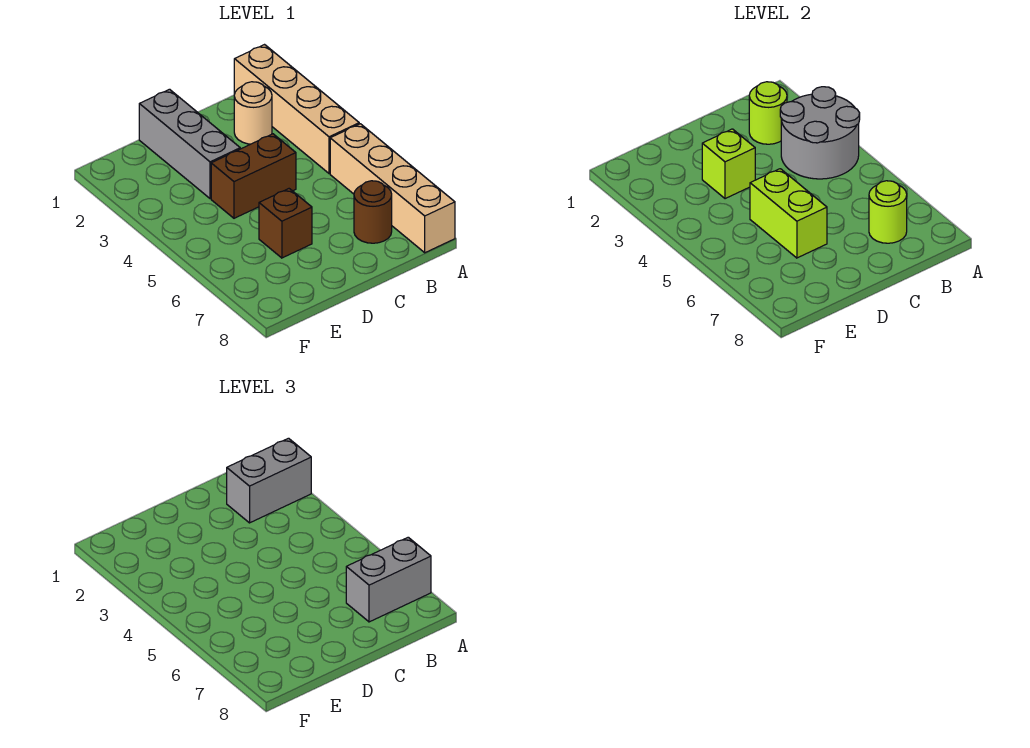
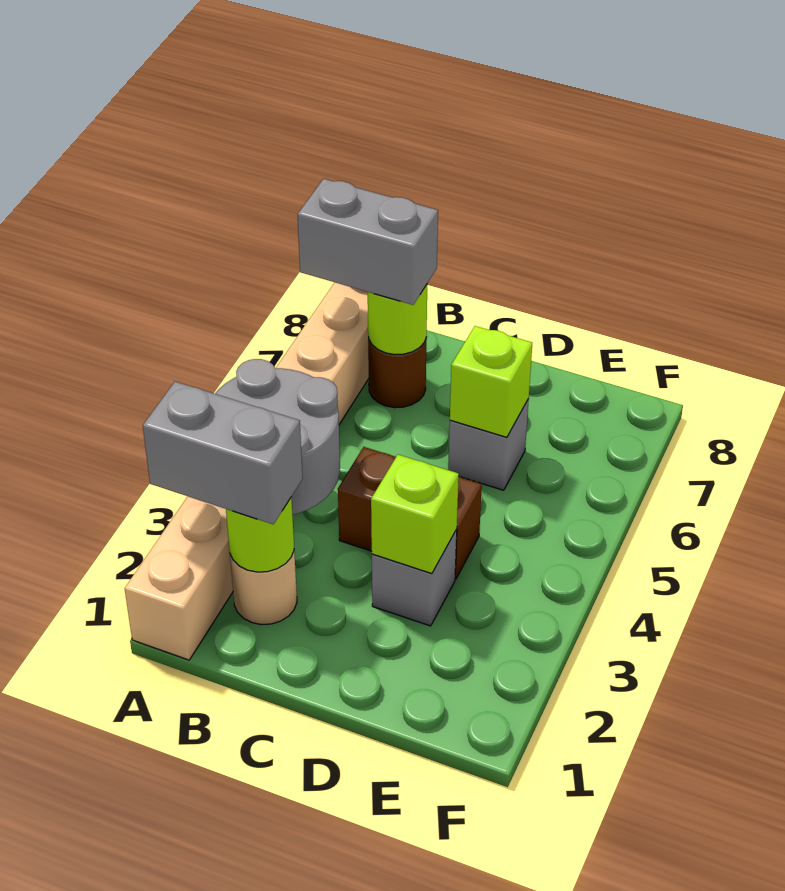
grey brick D1:D3 level 1 -> grey brick D3 level 1
lime brick D5:D6 level 2 -> lime brick D6 level 2
brown brick D6 level 1 -> grey brick D6 level 1

